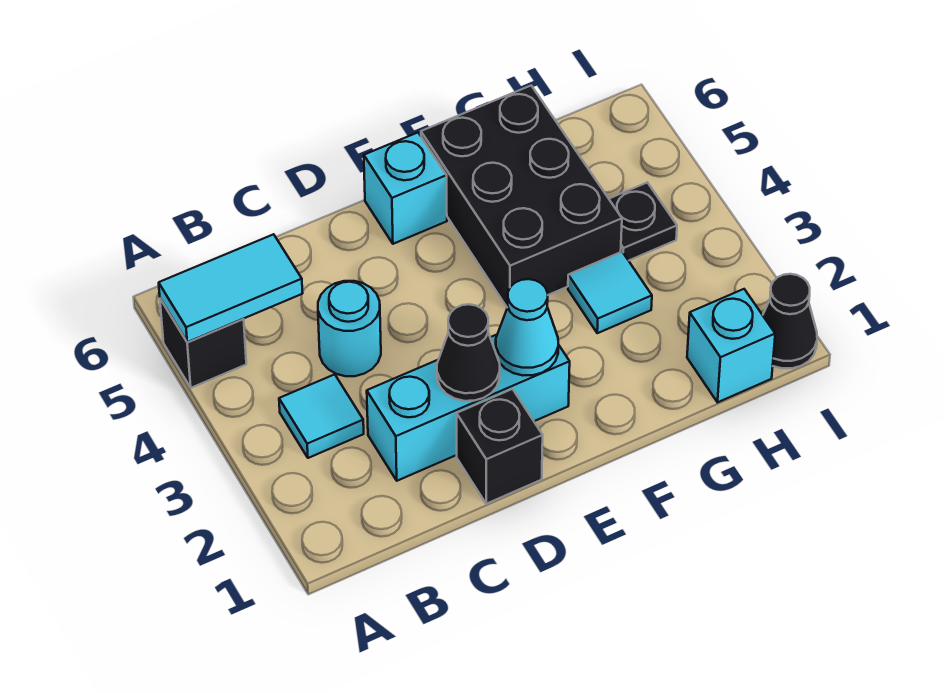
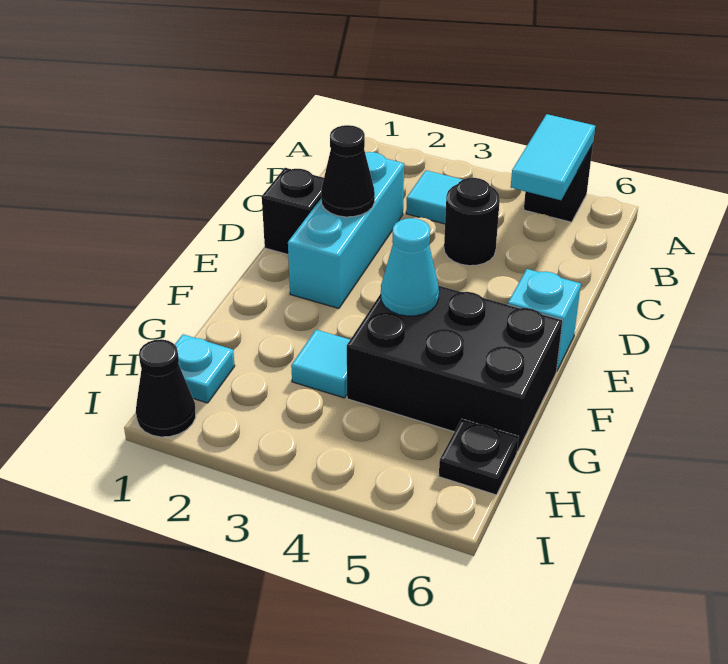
cyan round brick C4 level 1 -> black round brick C4 level 1
cyan cone E2 level 2 -> cyan cone F4 level 2
cyan brick H1 level 1 -> cyan plate H1 level 1
black plate H4 level 1 -> black plate H6 level 1

